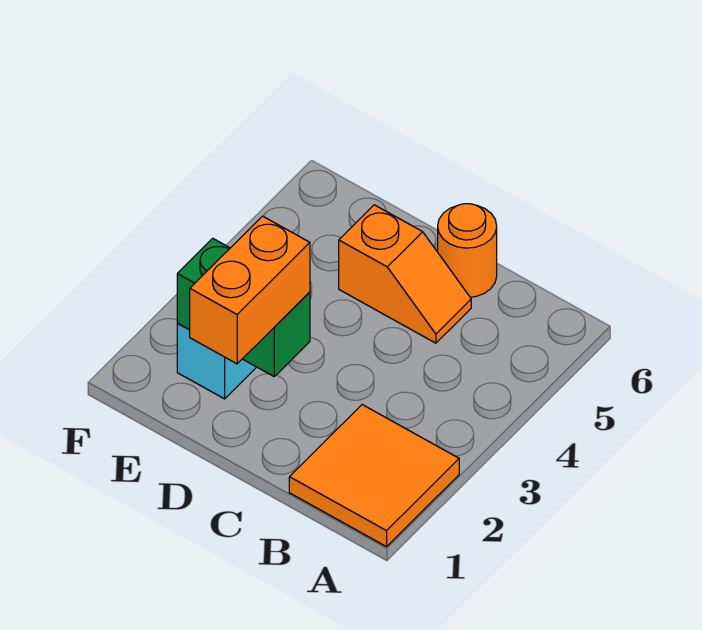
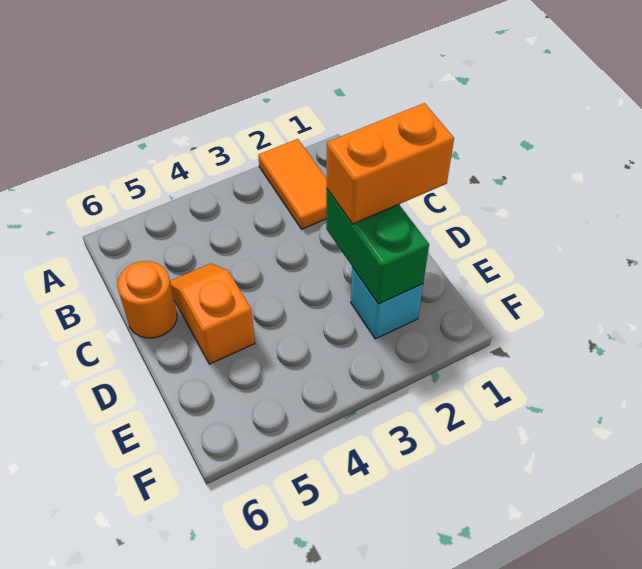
orange tile A1:B2 level 1 -> orange tile A2:B2 level 1

